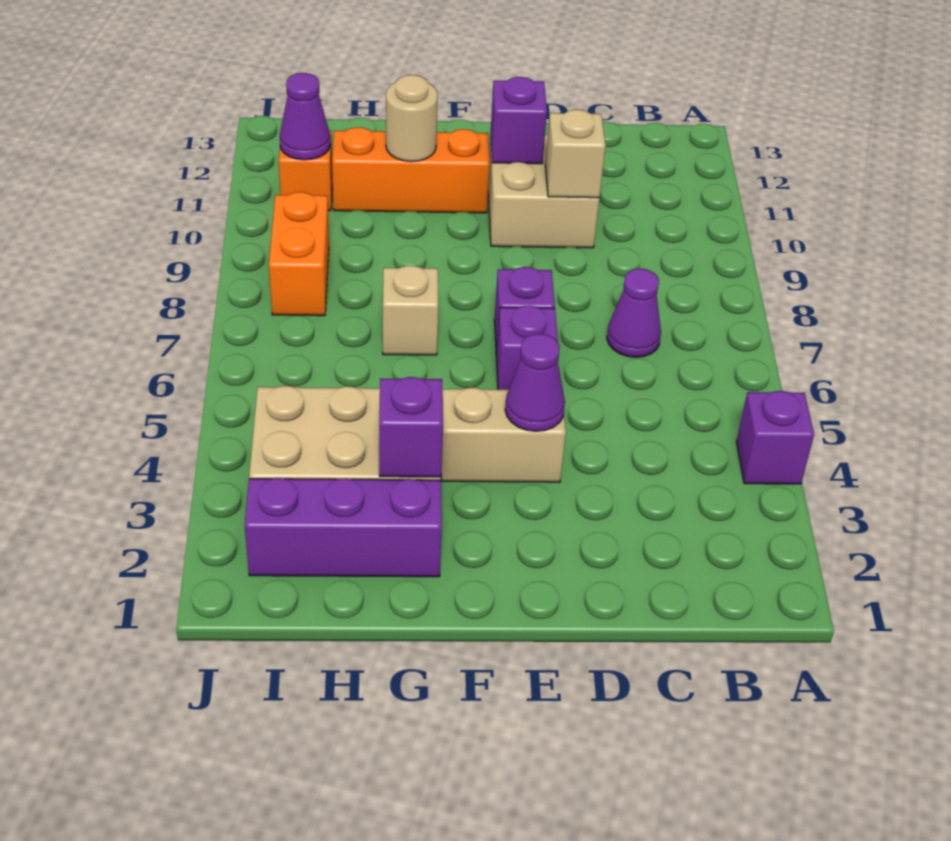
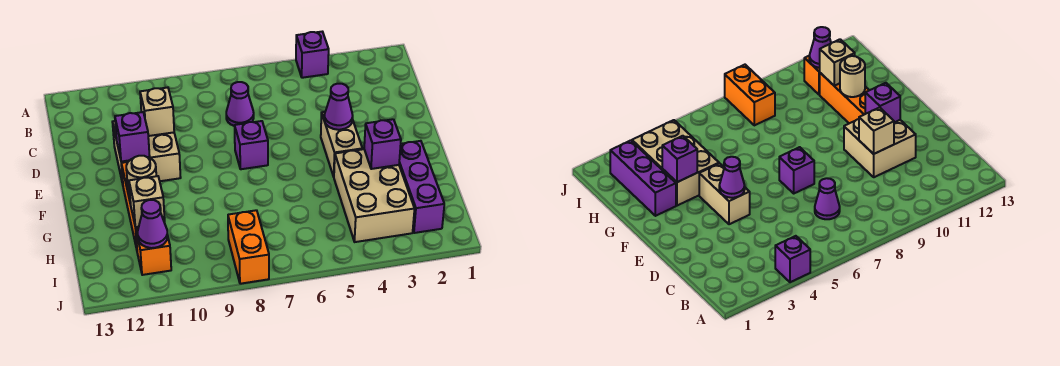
purple brick E6 level 1 -> none
tan brick G7 level 1 -> tan brick H11 level 2
orange brick I8:I9 level 1 -> orange brick I8:J8 level 1

